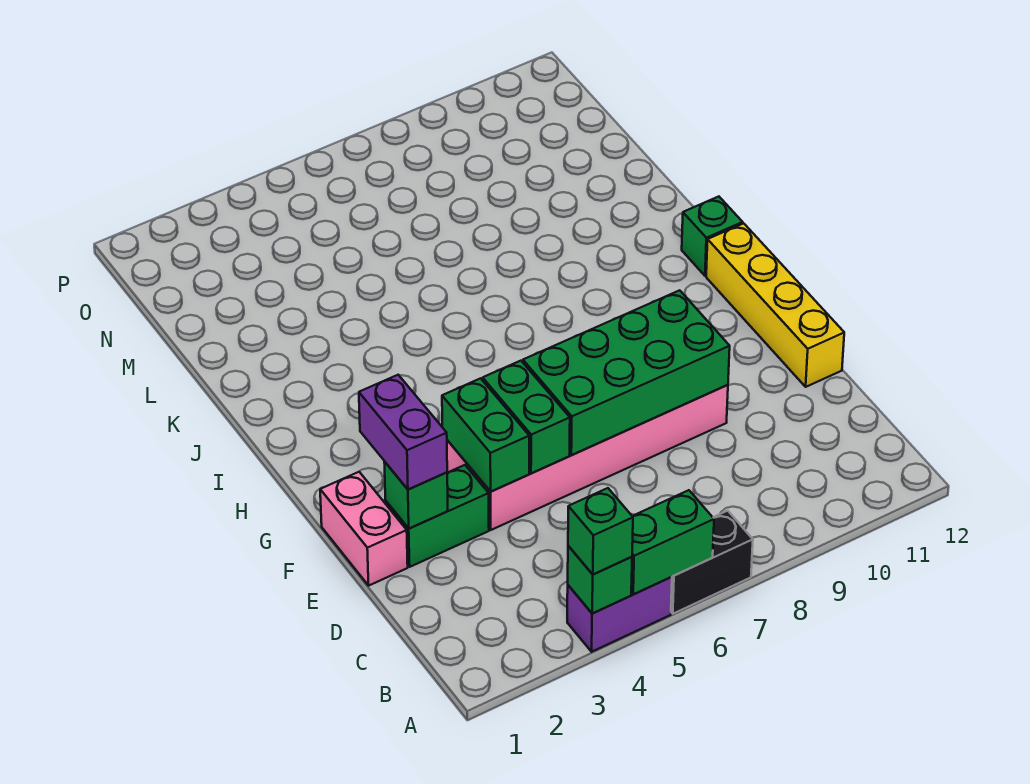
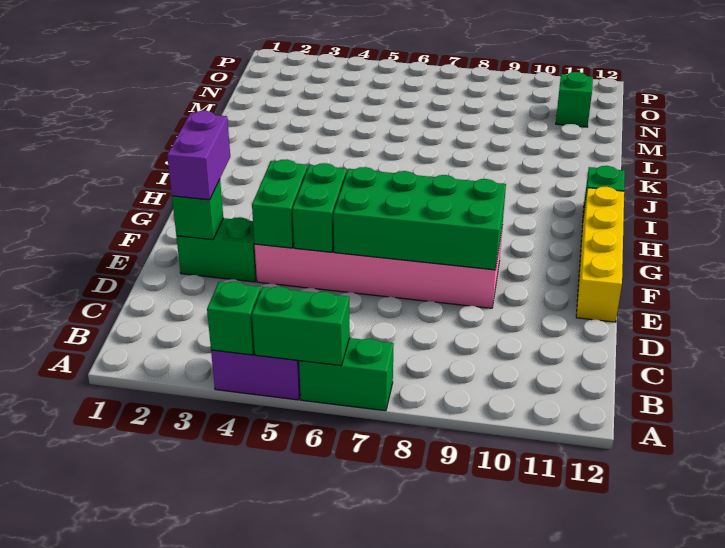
green brick A4 level 3 -> green brick N11 level 1
black brick A6:A7 level 1 -> green brick A6:A7 level 1
pink brick E1:F1 level 1 -> none

